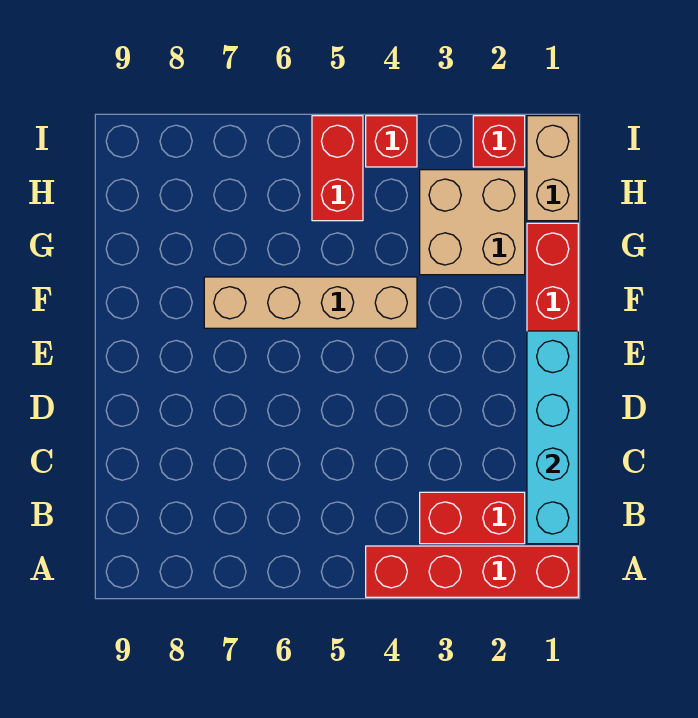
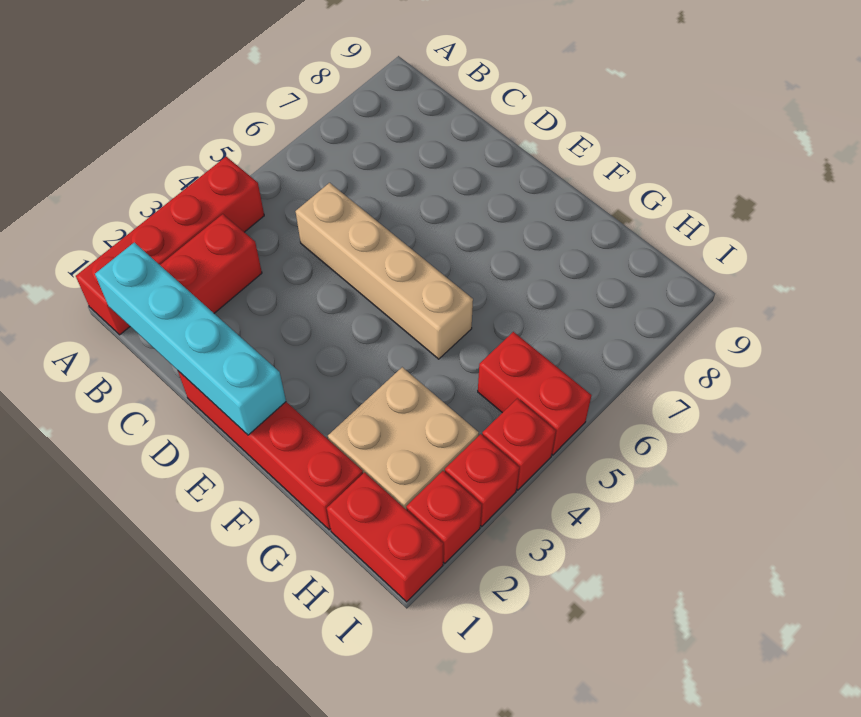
tan brick F4:F7 level 1 -> tan brick C5:F5 level 1
tan brick H1:I1 level 1 -> red brick H1:I1 level 1
none -> red brick I3 level 1

